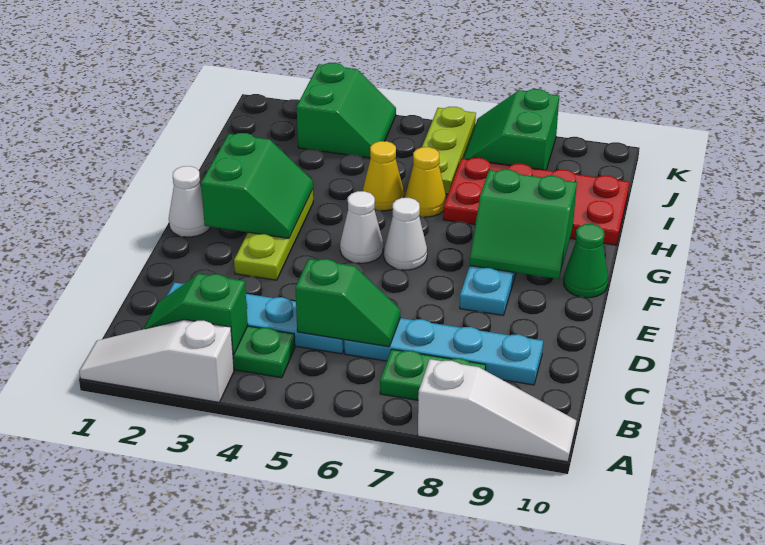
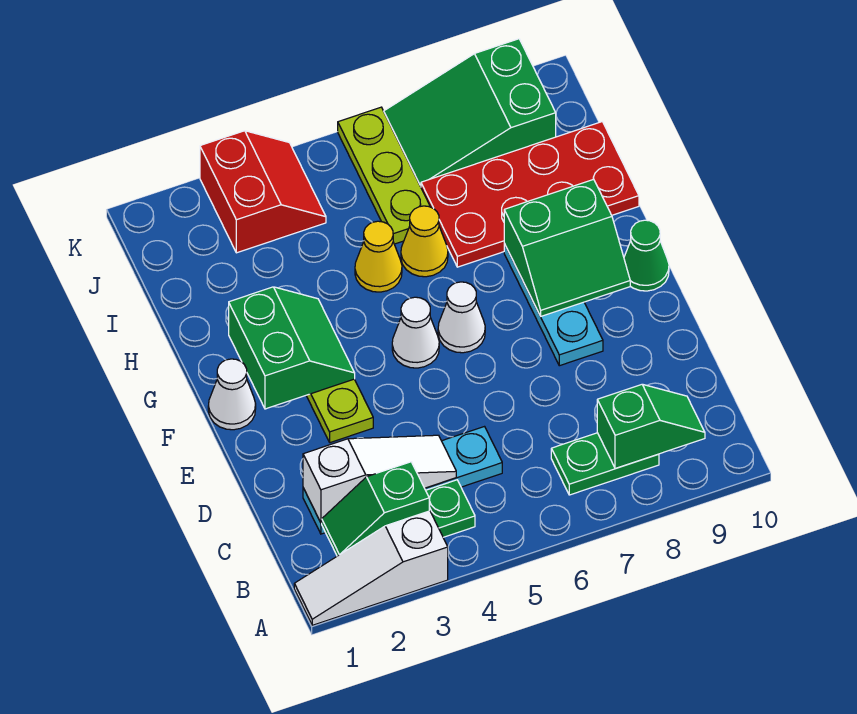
white slope A8:A10 level 1 top 8 -> white slope C2:C4 level 2 top 2
green slope C5:C6 level 2 top 5 -> green slope B8:B9 level 2 top 8
cyan plate C6:C9 level 1 -> none
green slope J3:K4 level 1 top 3 -> red slope J3:K4 level 1 top 3
green slope J7:K8 level 1 top 8 -> green slope J7:K9 level 1 top 9

